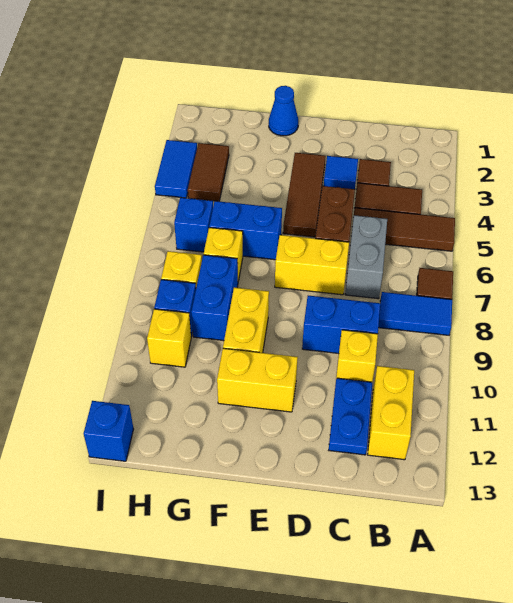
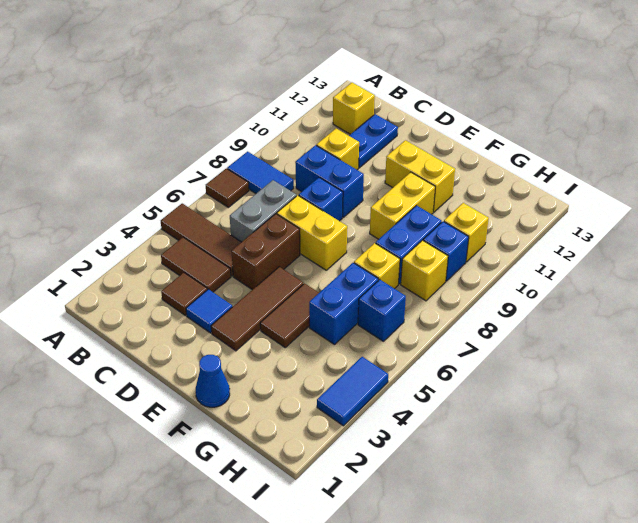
yellow brick B11:B12 level 1 -> yellow brick B12 level 1
blue brick F6:G6 level 1 -> blue brick G5:G6 level 1
brown tile H3:H4 level 1 -> brown tile F4:F5 level 1
blue brick I13 level 1 -> blue brick D8 level 1

